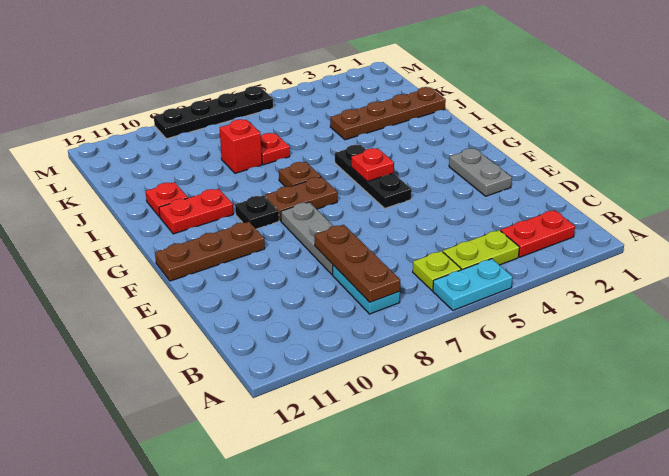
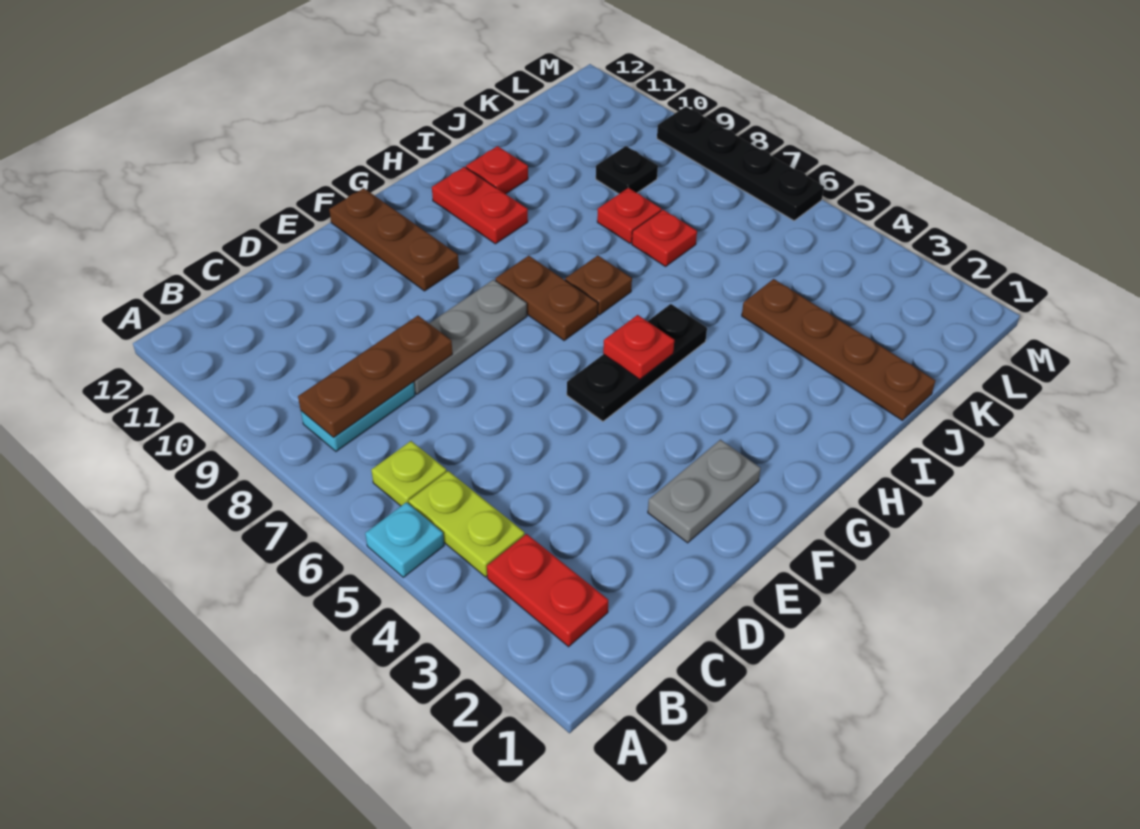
cyan plate A5:A6 level 1 -> cyan plate A5 level 1
black plate G9 level 1 -> black plate K9 level 1
red brick J8 level 1 -> red plate J8 level 1

